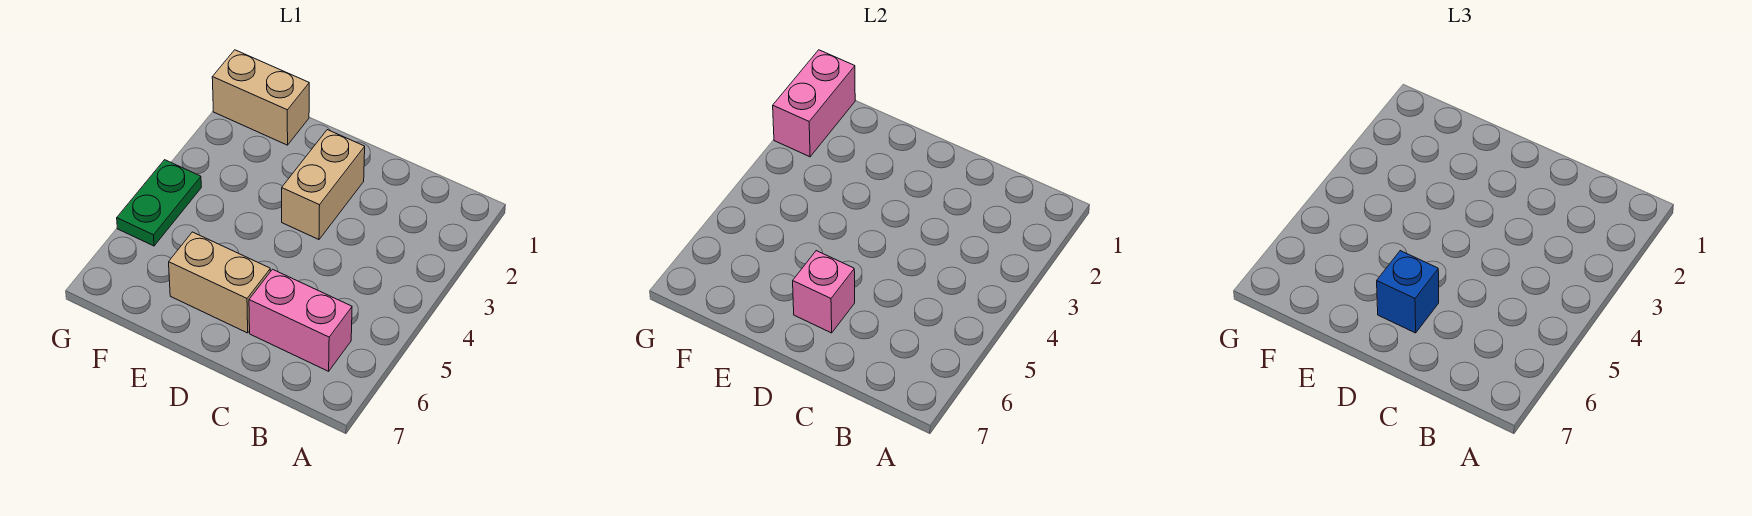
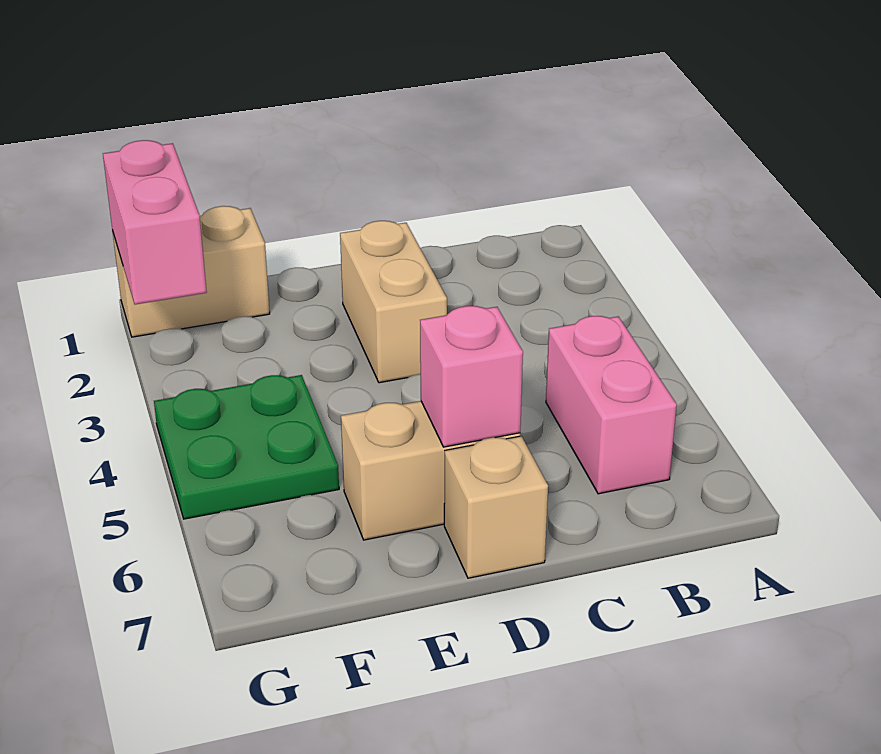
pink brick B6:C6 level 1 -> pink brick B5:B6 level 1
blue brick D6 level 3 -> none
none -> tan brick D7 level 1
green plate G4:G5 level 1 -> green plate F4:G5 level 1

